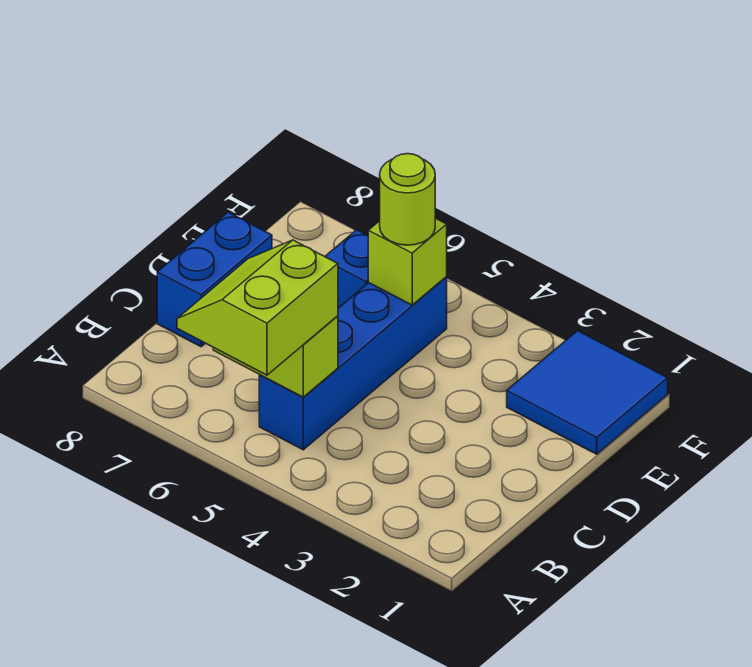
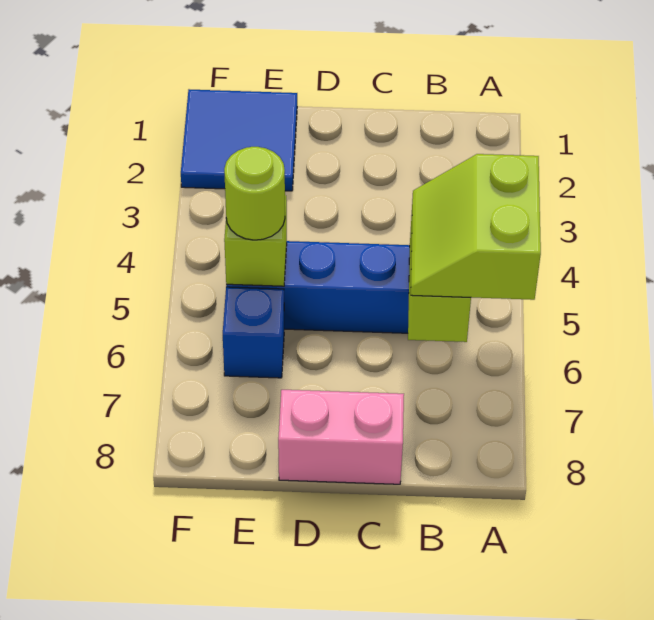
lime slope A5:B6 level 3 top 5 -> lime slope A5:B6 level 3 top A
blue brick C8:D8 level 1 -> pink brick C8:D8 level 1

